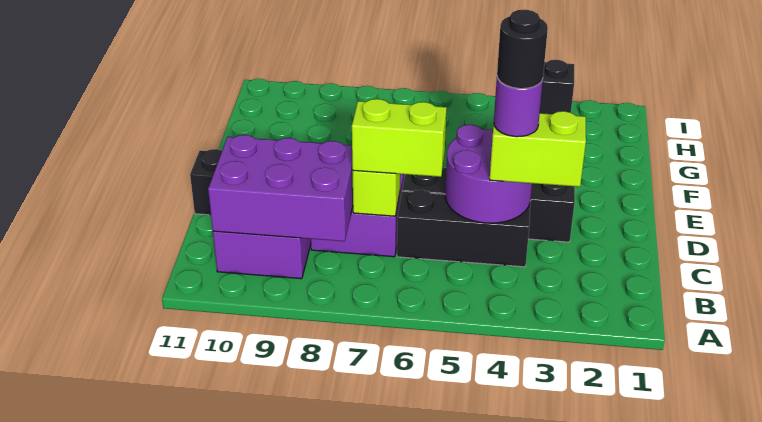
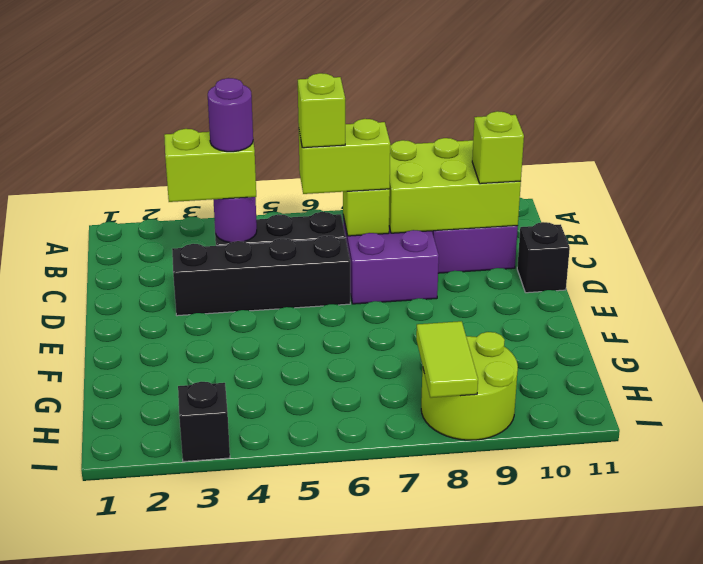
purple brick B8:C10 level 2 -> lime brick B8:C10 level 2
purple round brick C4:D5 level 2 -> purple round brick C4 level 2
black round brick C4 level 5 -> none
none -> lime brick C6 level 4
none -> lime brick C10 level 3
none -> lime round brick H8:I9 level 1
none -> lime tile H8:I8 level 2

